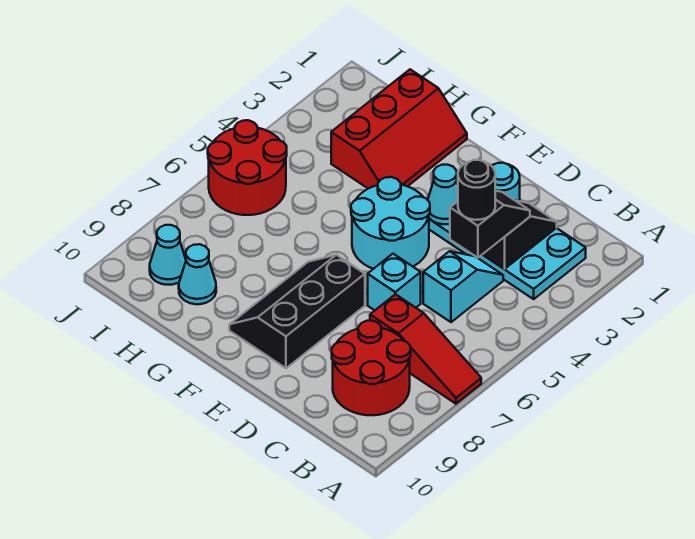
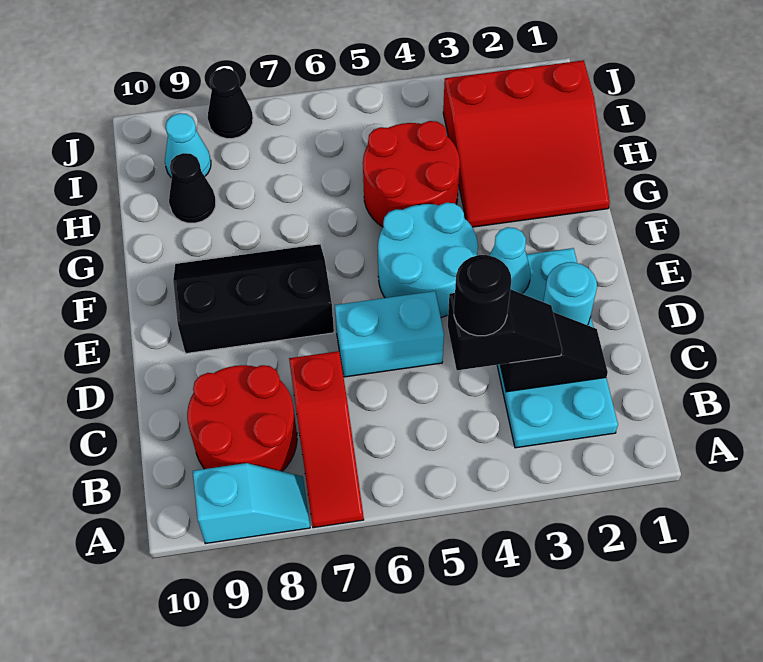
cyan slope C4:C5 level 1 top 5 -> cyan slope A8:A9 level 1 top 9
cyan brick D6 level 1 -> cyan brick D5:D6 level 1
red slope G1:H3 level 1 top H -> red slope G1:I3 level 1 top I
cyan cone H9 level 1 -> black cone H9 level 1
red round brick I5:J6 level 1 -> red round brick G4:H5 level 1
none -> black cone J8 level 1

